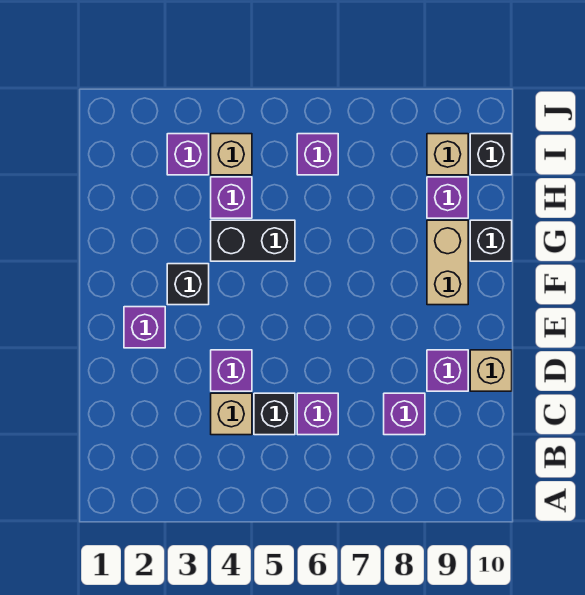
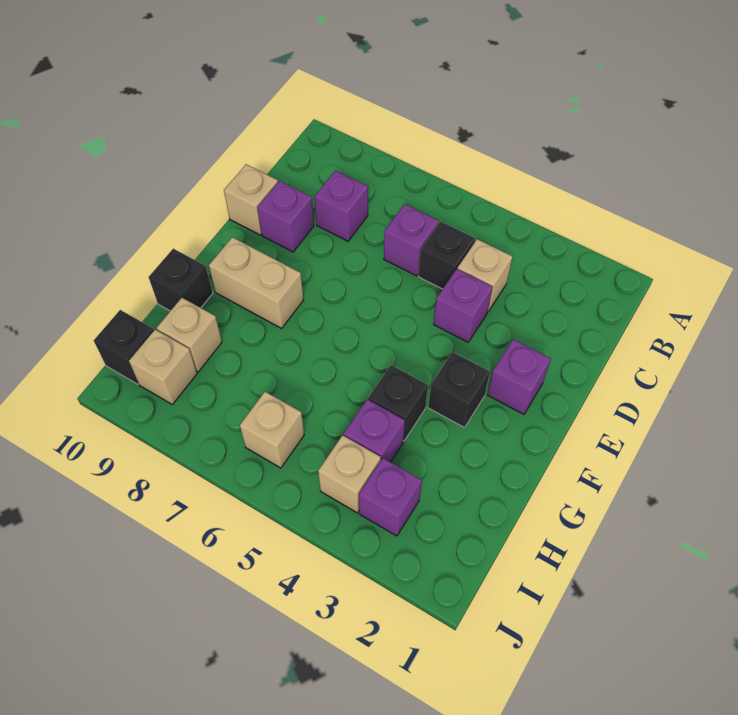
tan brick F9:G9 level 1 -> tan brick F8:F9 level 1
black brick G4:G5 level 1 -> black brick G4 level 1
purple brick H9 level 1 -> tan brick H9 level 1
purple brick I6 level 1 -> tan brick I6 level 1

